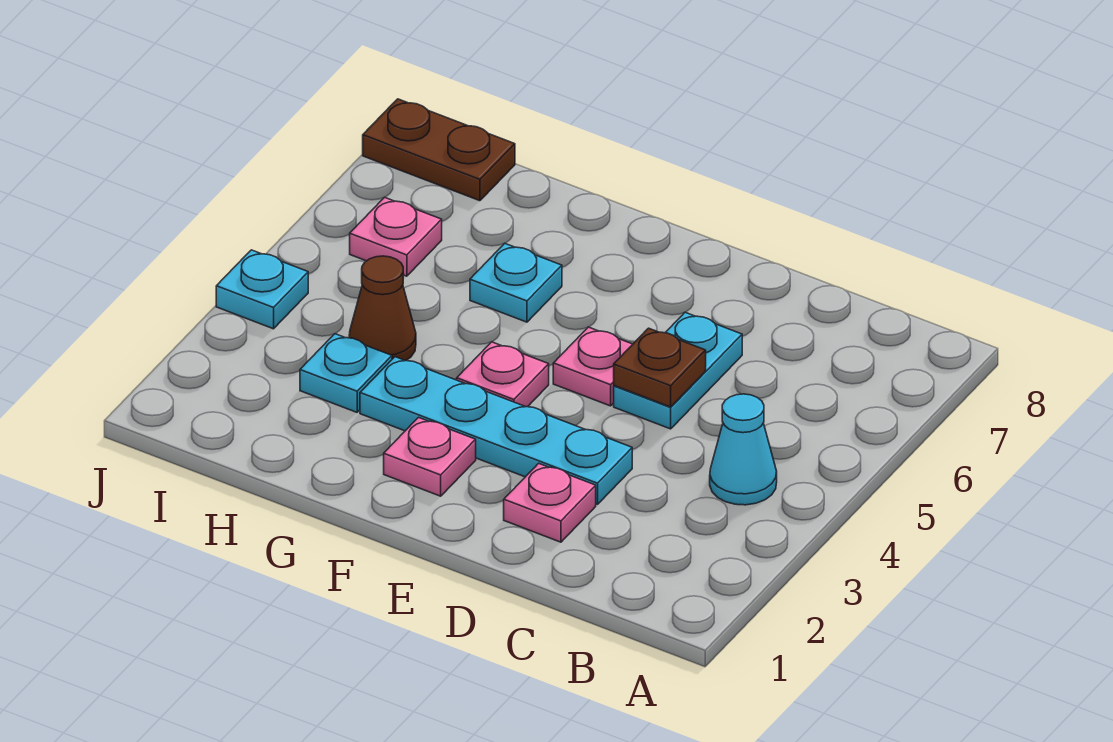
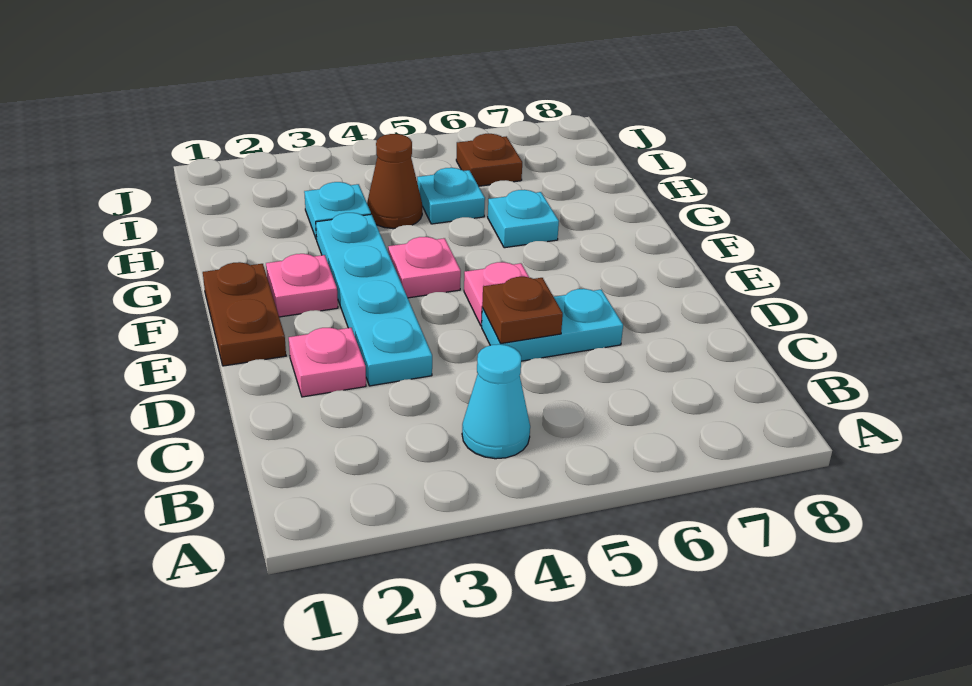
pink plate I6 level 1 -> brown plate I6 level 1
brown plate I8:J8 level 1 -> brown plate E1:F1 level 1
cyan plate J4 level 1 -> cyan plate H5 level 1

